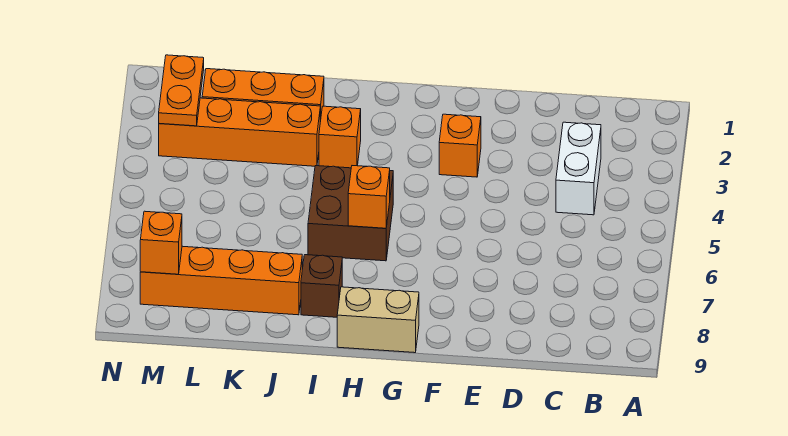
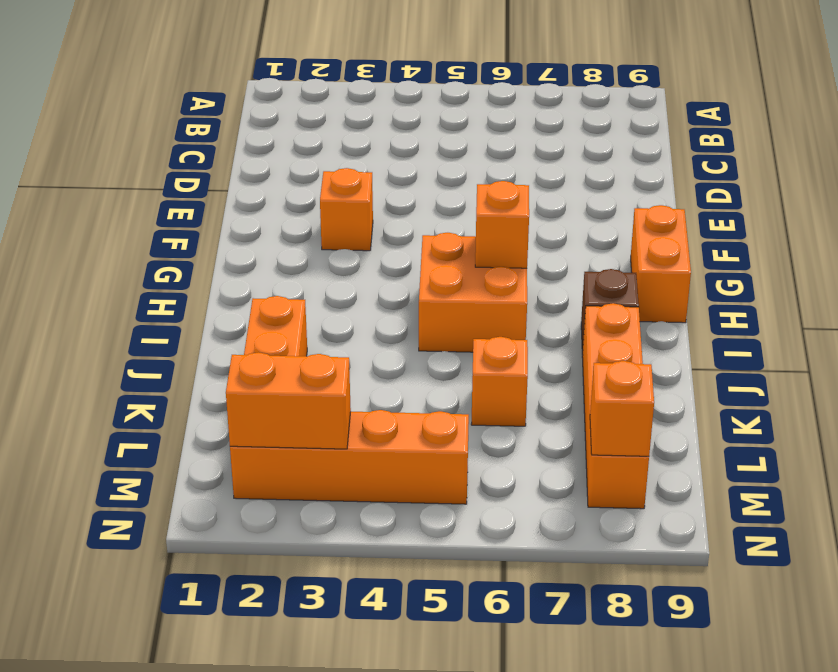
white brick C3:C4 level 1 -> none
tan brick G9:H9 level 1 -> orange brick G9:H9 level 1
brown brick H5:I6 level 1 -> orange brick H5:I6 level 1
orange brick I3 level 1 -> orange brick K6 level 1
orange brick J3:M3 level 1 -> orange brick M2:M5 level 1
orange plate M2:M3 level 2 -> orange brick M2:M3 level 2

